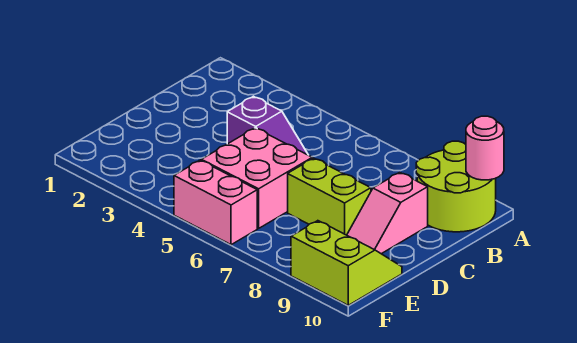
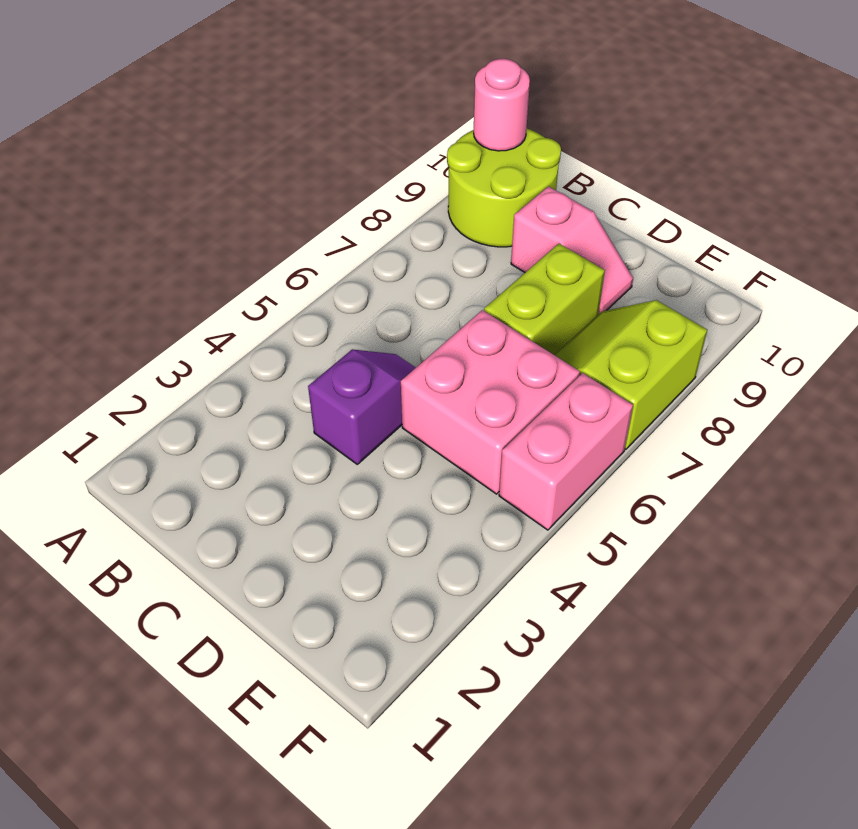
lime slope E9:F10 level 1 top F -> lime slope E7:F8 level 1 top F

